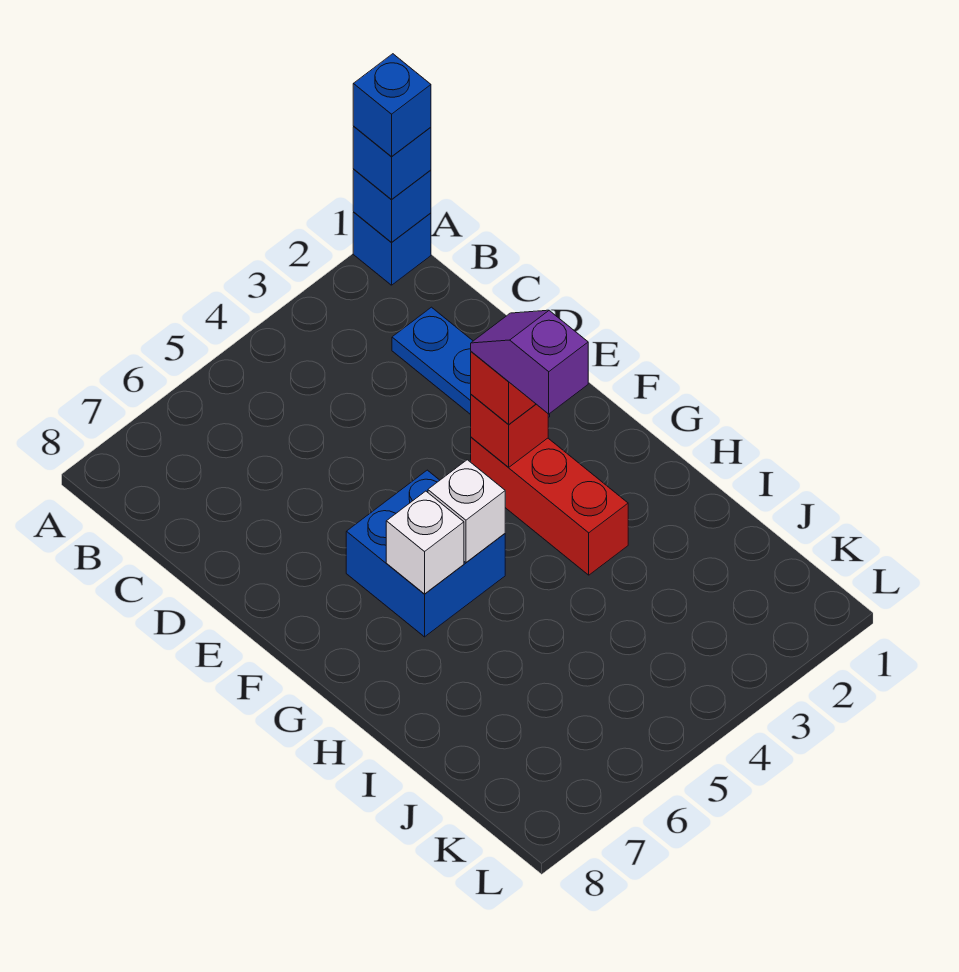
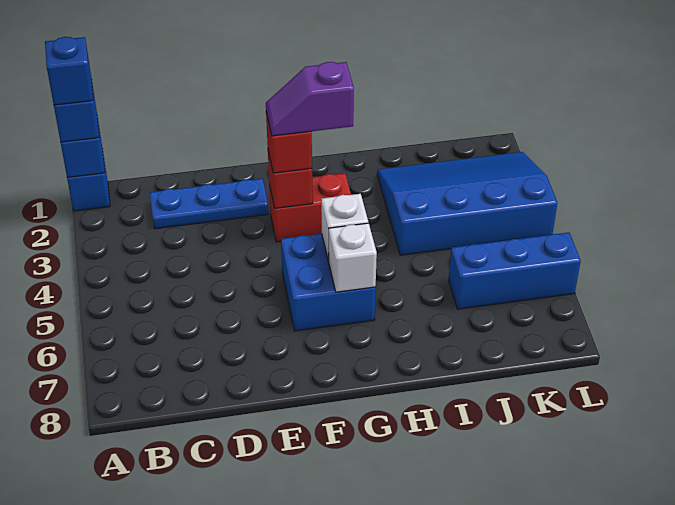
red brick F3:H3 level 1 -> red brick F3:G3 level 1
none -> blue slope I2:L4 level 1 top 4
none -> blue brick J6:L6 level 1

